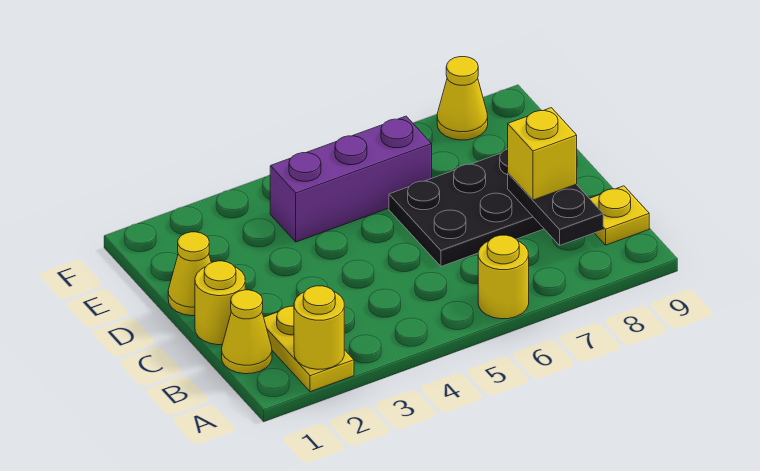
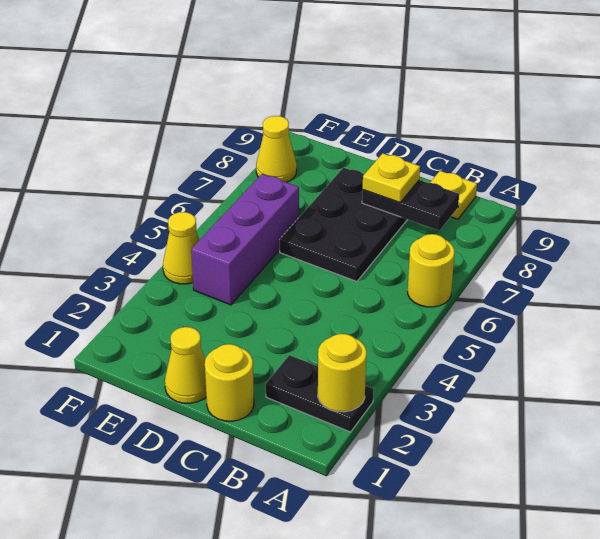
yellow plate A2:B2 level 1 -> black plate A2:B2 level 1
yellow cone B1 level 1 -> yellow cone F4 level 1
yellow brick C8 level 3 -> yellow plate C8 level 3

